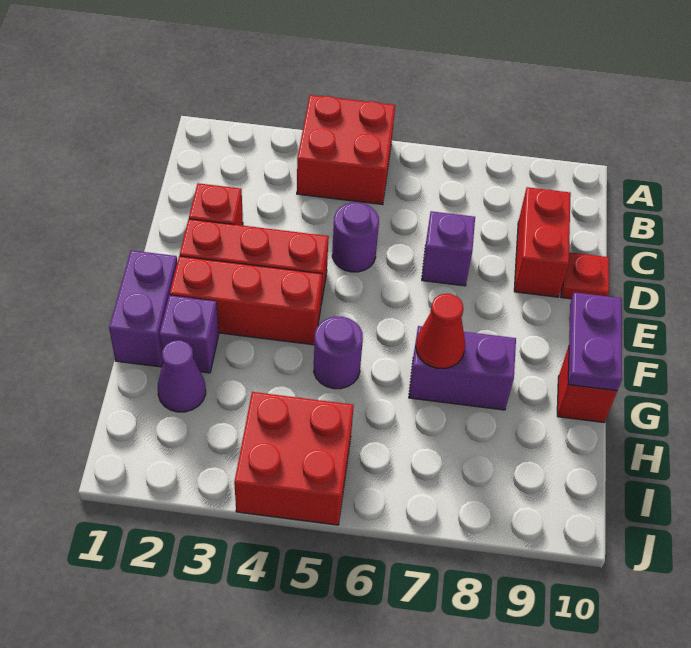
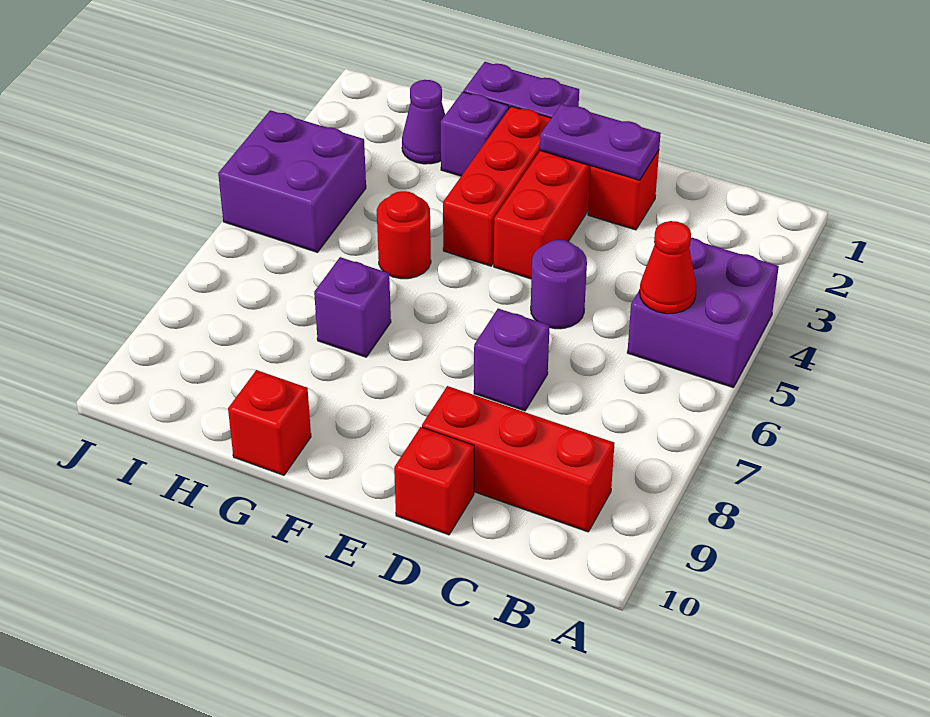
red brick A4:B5 level 1 -> purple brick A4:B5 level 1
red brick C9:D9 level 1 -> red brick B9:D9 level 1
red plate D10 level 1 -> red brick D10 level 1
purple plate F10:G10 level 2 -> purple plate D2:E2 level 2
purple round brick G5 level 1 -> red round brick G5 level 1
purple brick G7:G8 level 1 -> purple brick G7 level 1
red cone G7 level 2 -> red cone B5 level 2
red brick I4:J5 level 1 -> purple brick I4:J5 level 1

